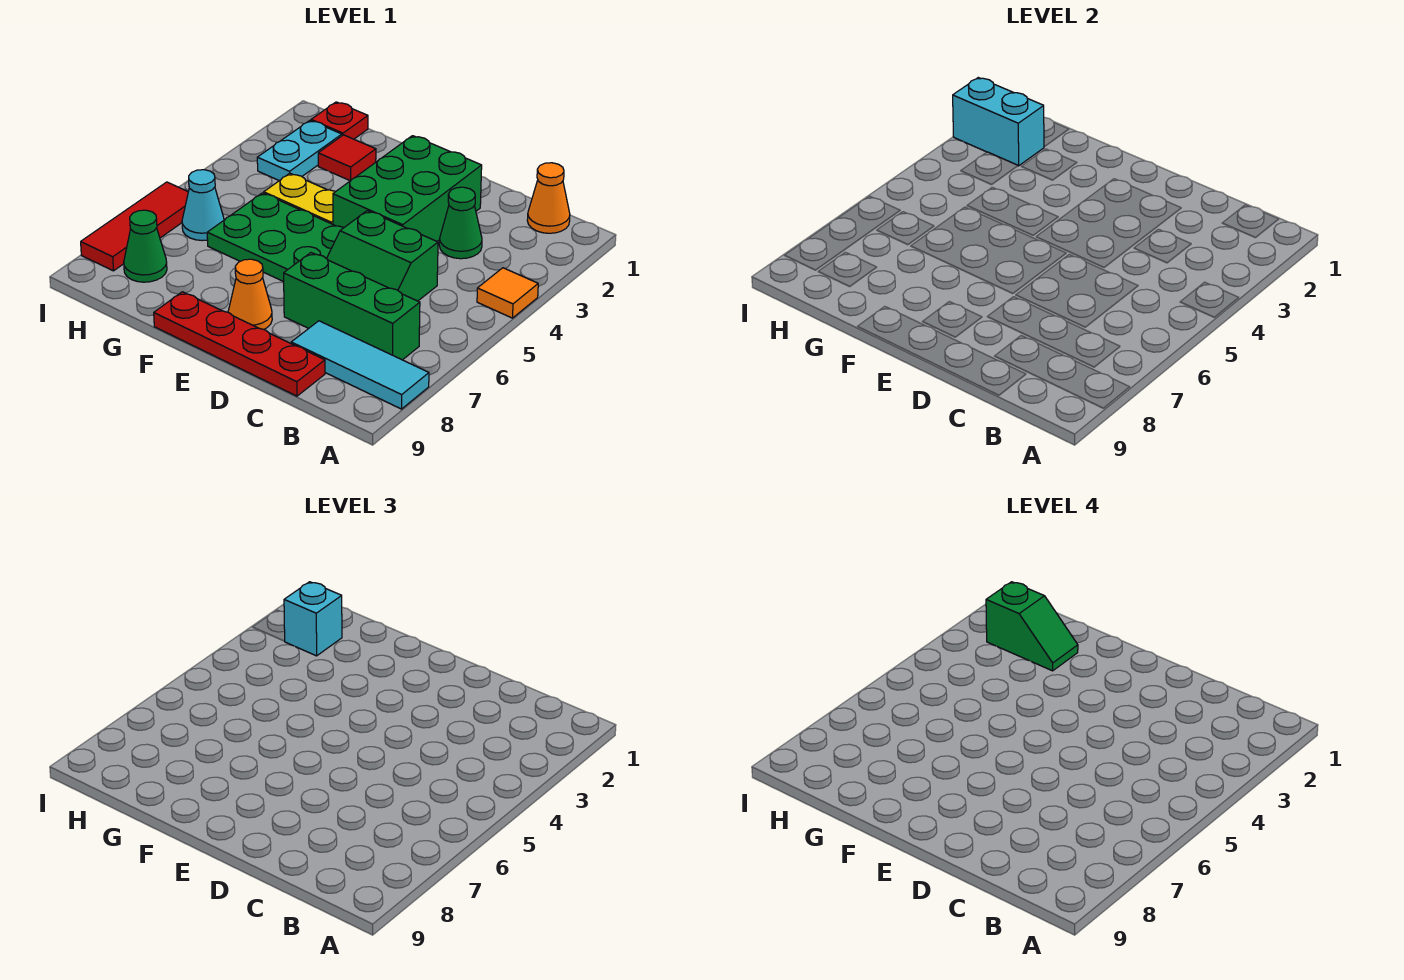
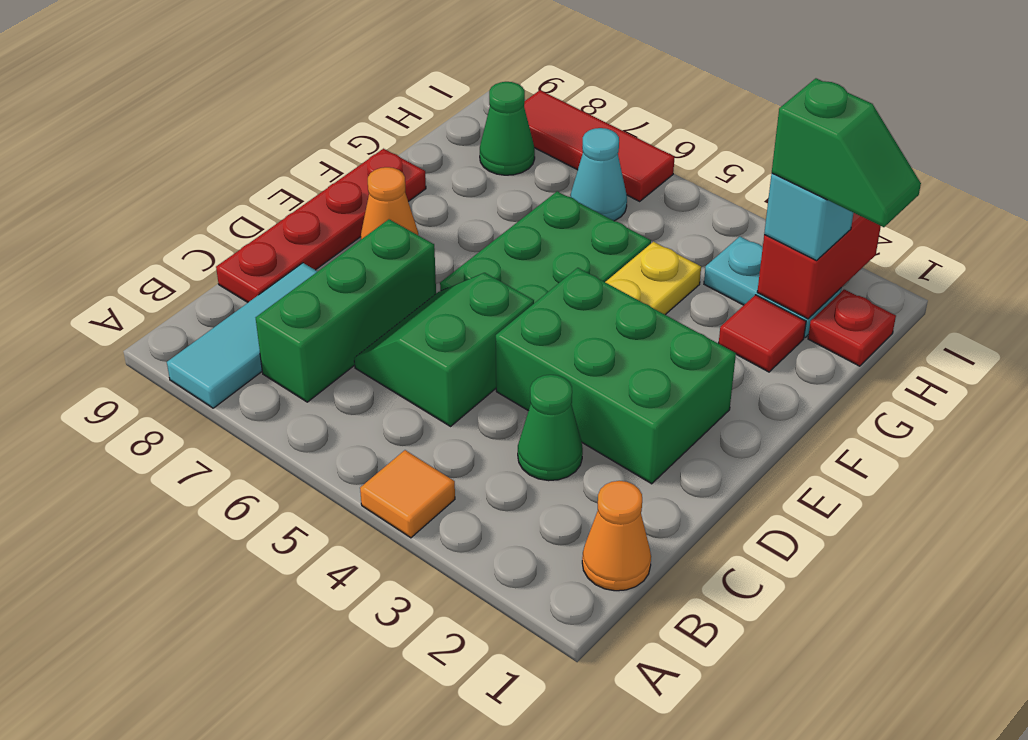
green slope G2:H2 level 4 top H -> green slope H1:H2 level 4 top 2
cyan brick H2:I2 level 2 -> red brick H2:I2 level 2

